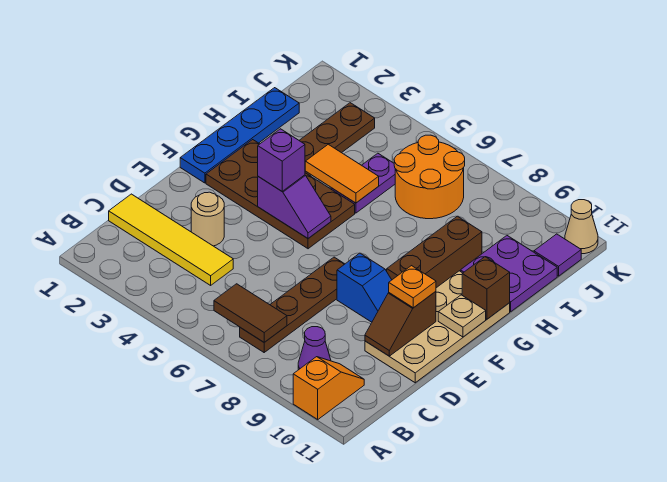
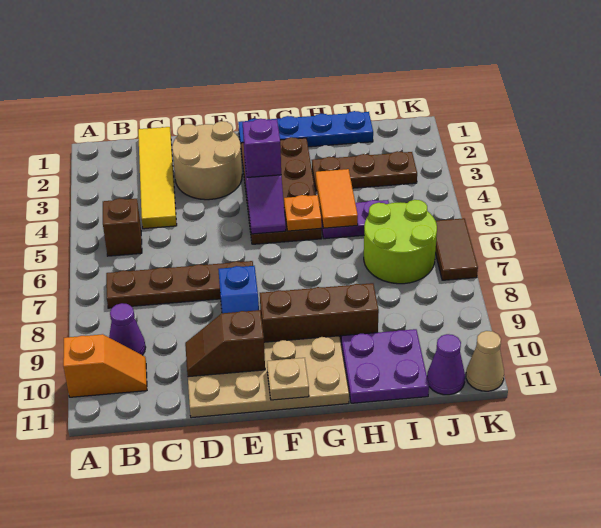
brown tile B6:B7 level 2 -> brown tile K6:K7 level 1
tan round brick D3 level 1 -> tan round brick D2:E3 level 1
orange plate E10 level 3 -> orange plate G5 level 2
brown brick G11 level 2 -> brown brick B5 level 1
orange round brick I6:J7 level 1 -> lime round brick I6:J7 level 1
purple tile J11 level 1 -> purple cone J11 level 1

